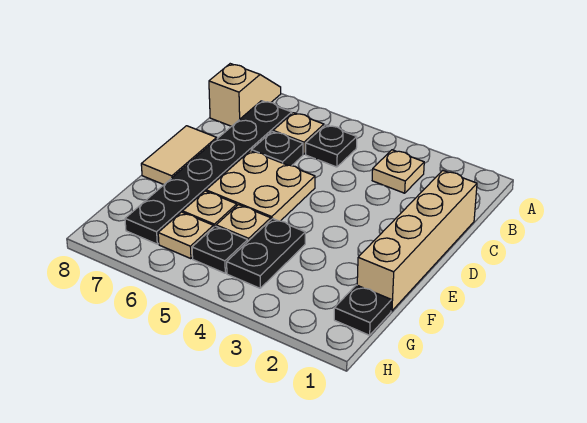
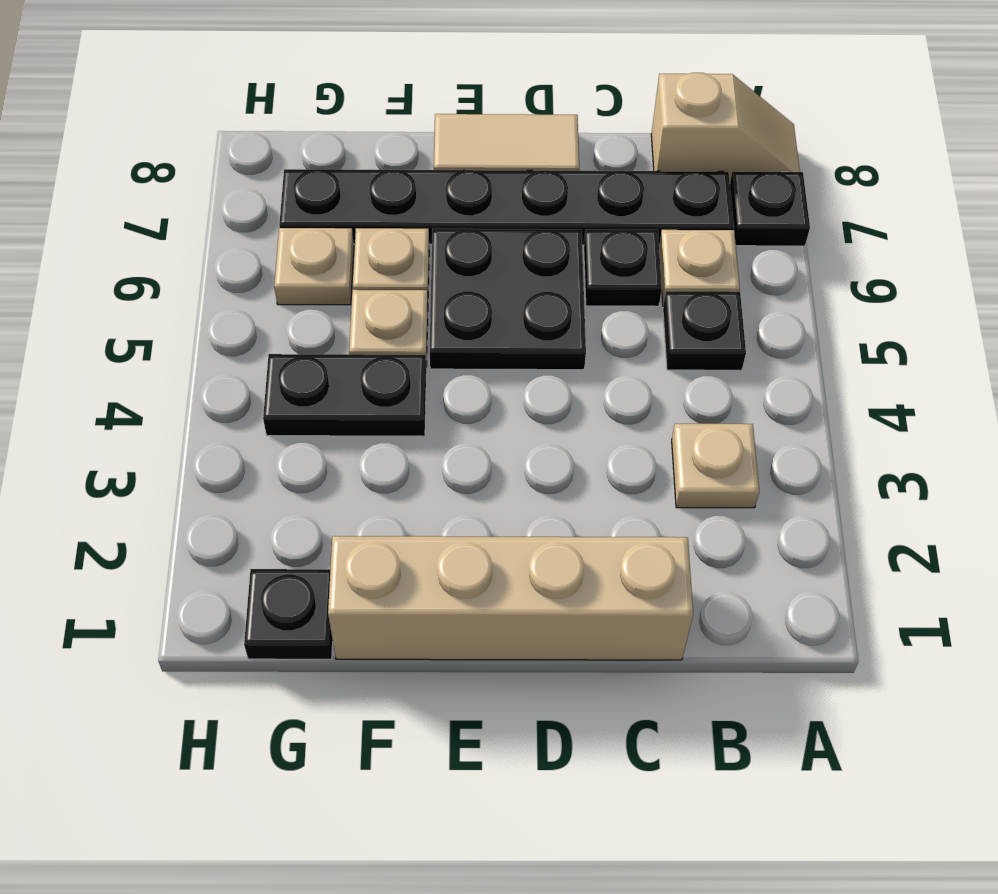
tan plate D5:E6 level 1 -> black plate D5:E6 level 1
black plate G5 level 1 -> black plate A7 level 1

